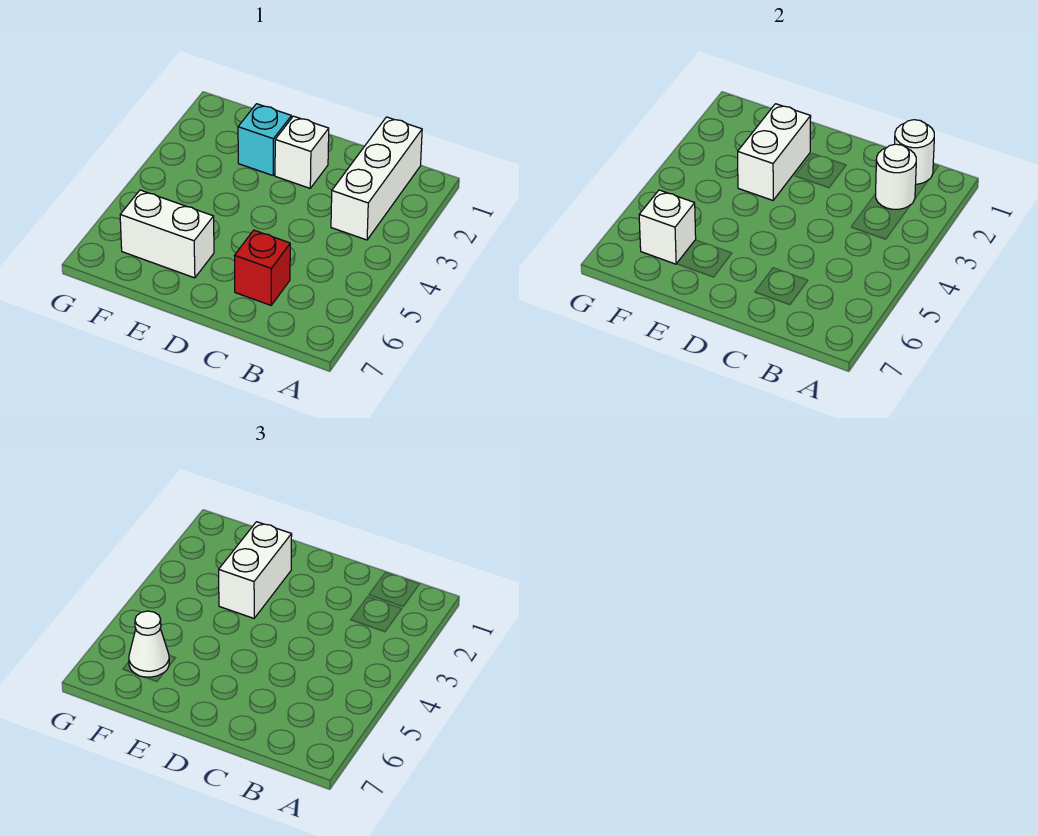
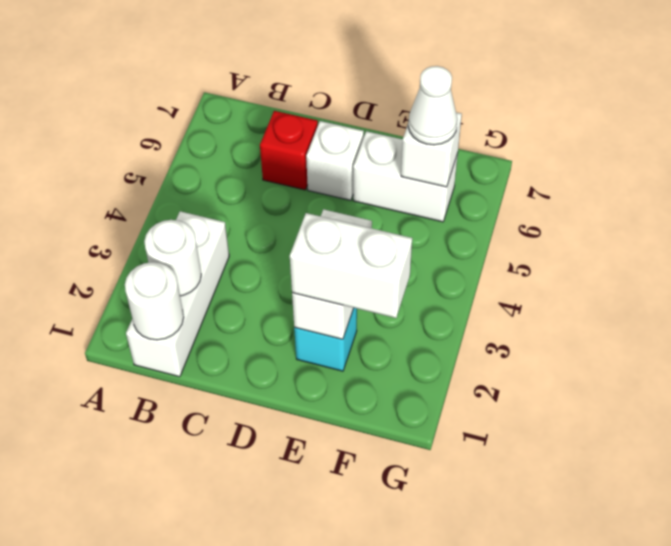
white brick D2 level 1 -> white brick D6 level 1
white brick E2:E3 level 3 -> white brick E2:F2 level 3

